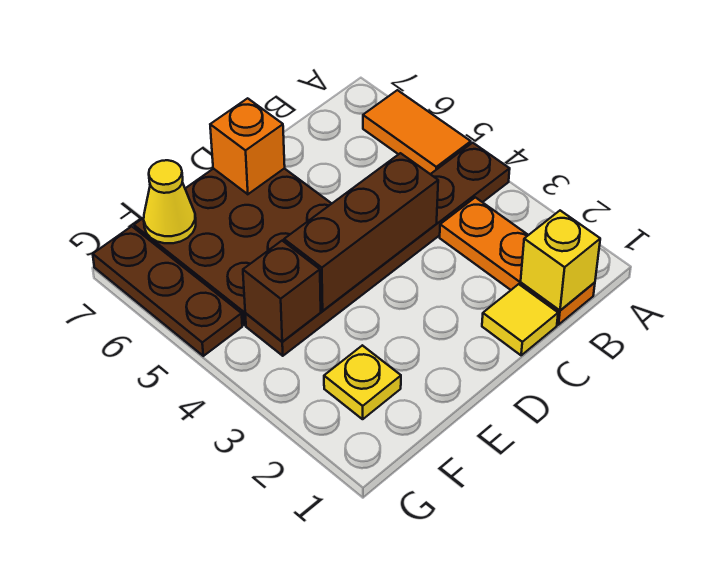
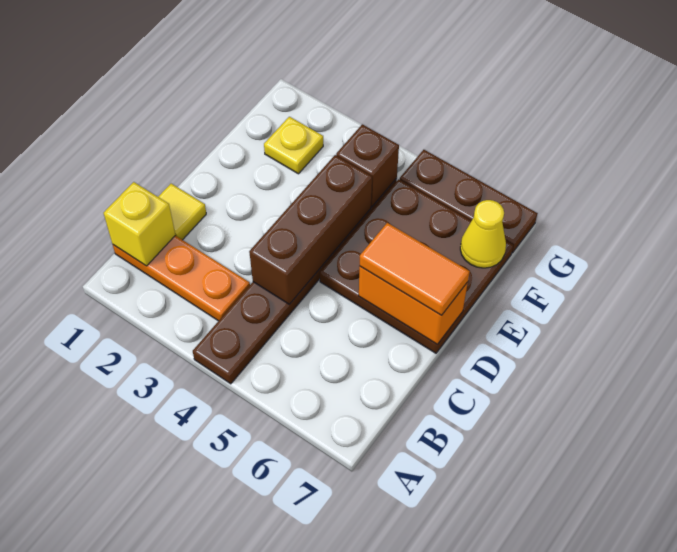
orange tile A5:A6 level 1 -> orange tile D6:D7 level 3
orange brick D7 level 2 -> orange brick D6:D7 level 2

